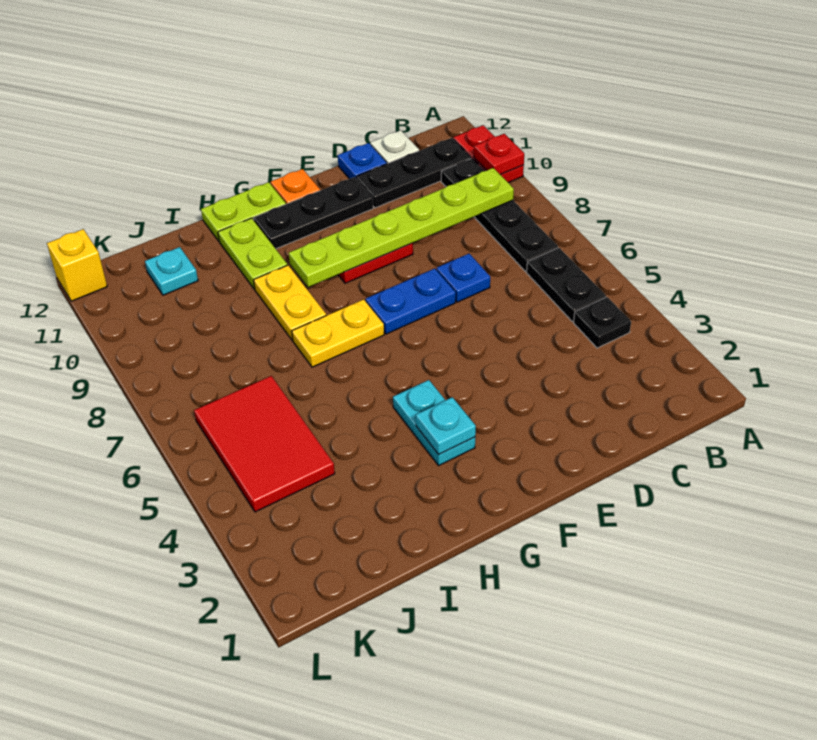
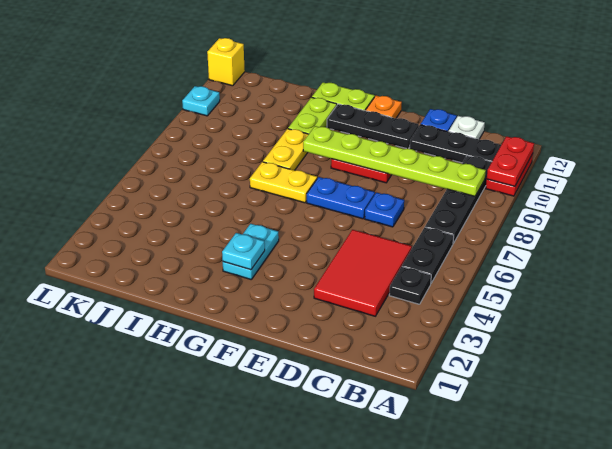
red plate A10 level 2 -> red plate A10:A11 level 2
red tile J4:K6 level 1 -> red tile C3:D5 level 1
cyan plate J11 level 1 -> cyan plate L10 level 1

